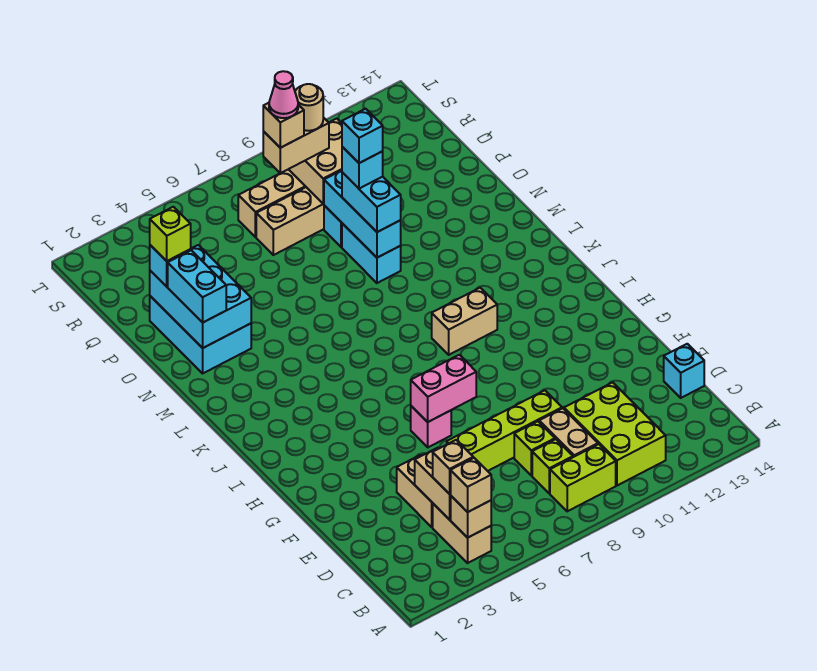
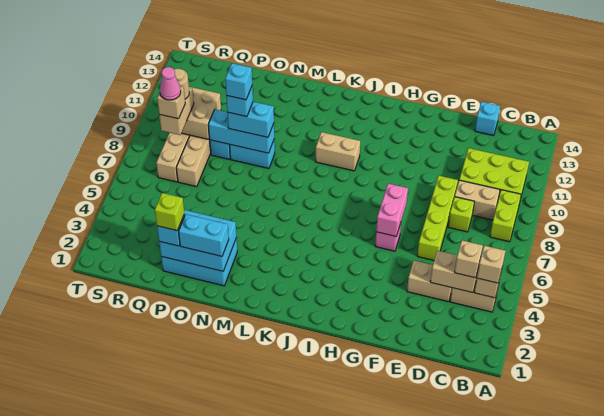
lime brick C8 level 1 -> none
tan brick J9:J10 level 1 -> tan brick J10:K10 level 1

